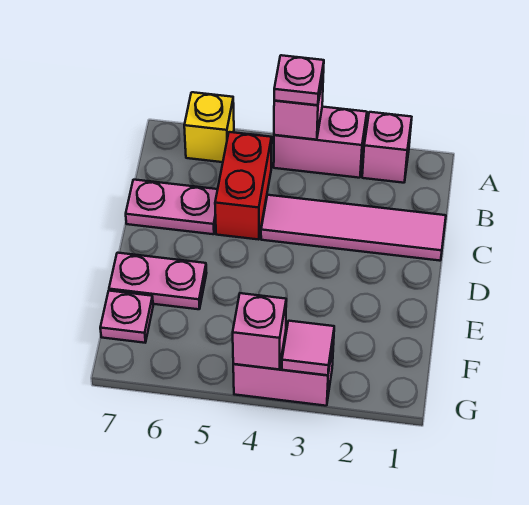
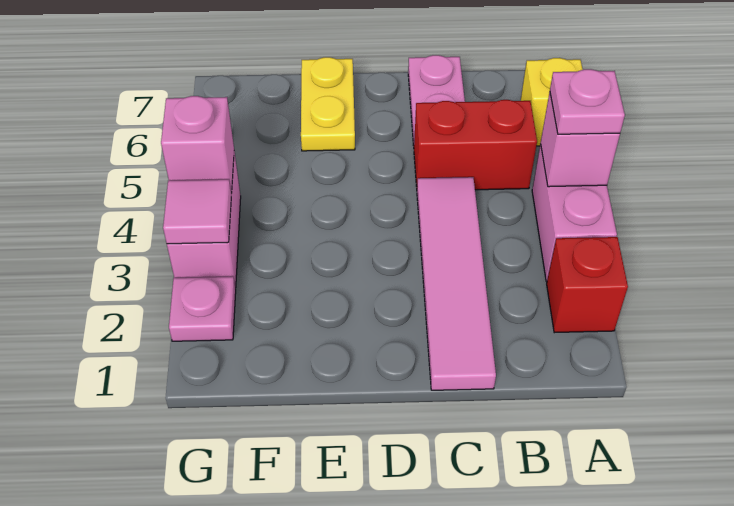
pink brick A2 level 1 -> red brick A2 level 1
pink plate E6:E7 level 1 -> yellow plate E6:E7 level 1
pink plate F7 level 1 -> pink plate G2 level 1

